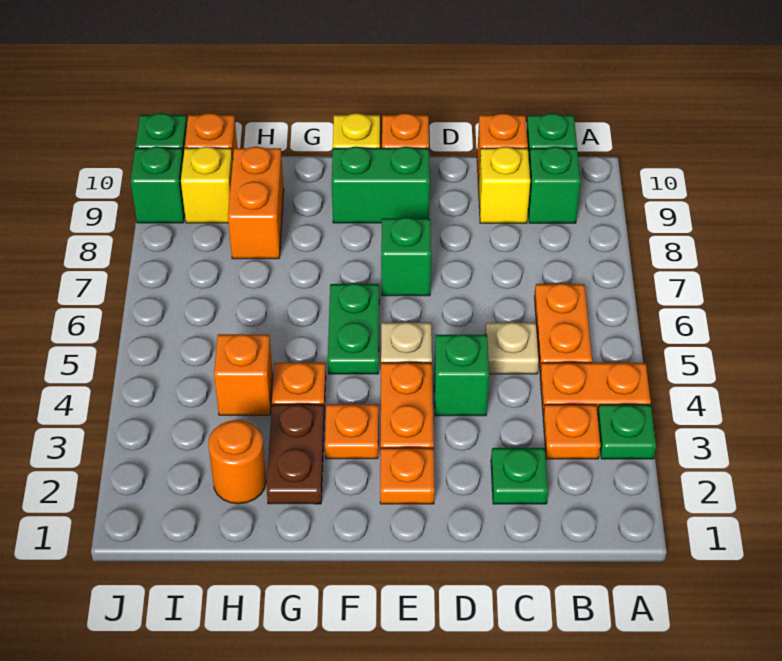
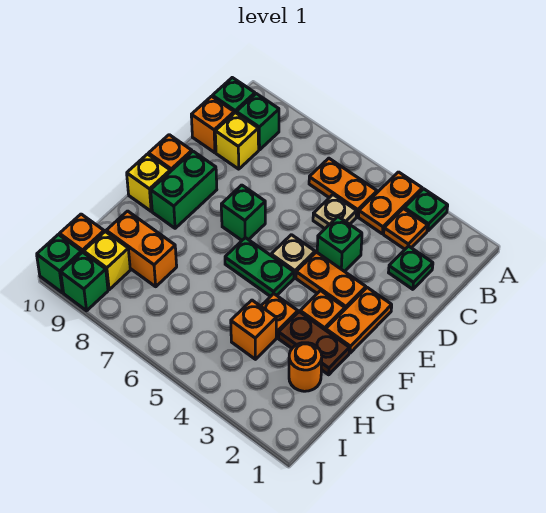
orange plate E2 level 1 -> orange plate E2:F2 level 1

